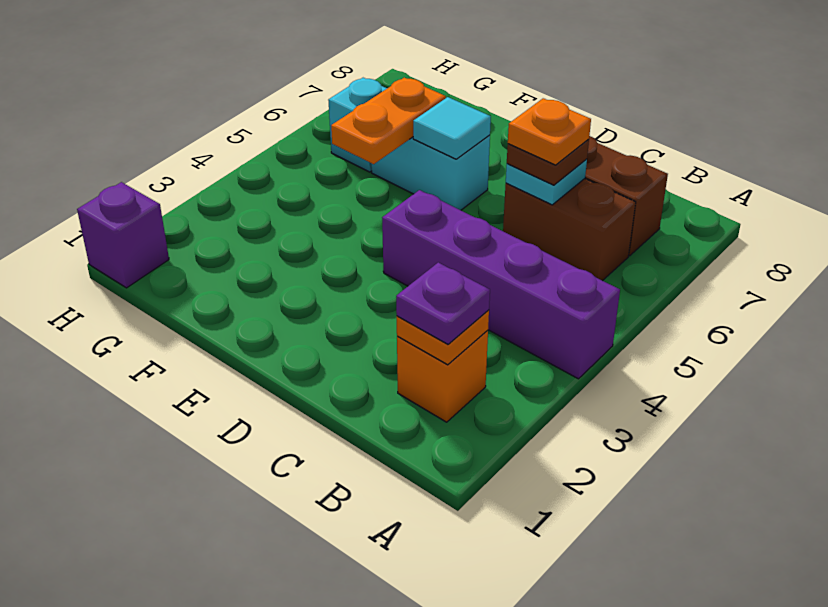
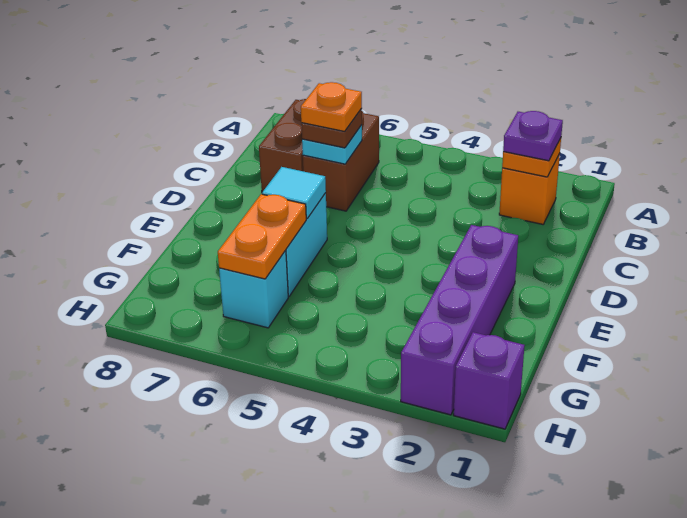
purple brick A4:D4 level 1 -> purple brick E2:H2 level 1
orange plate F5:F6 level 2 -> orange plate F6:G6 level 2

